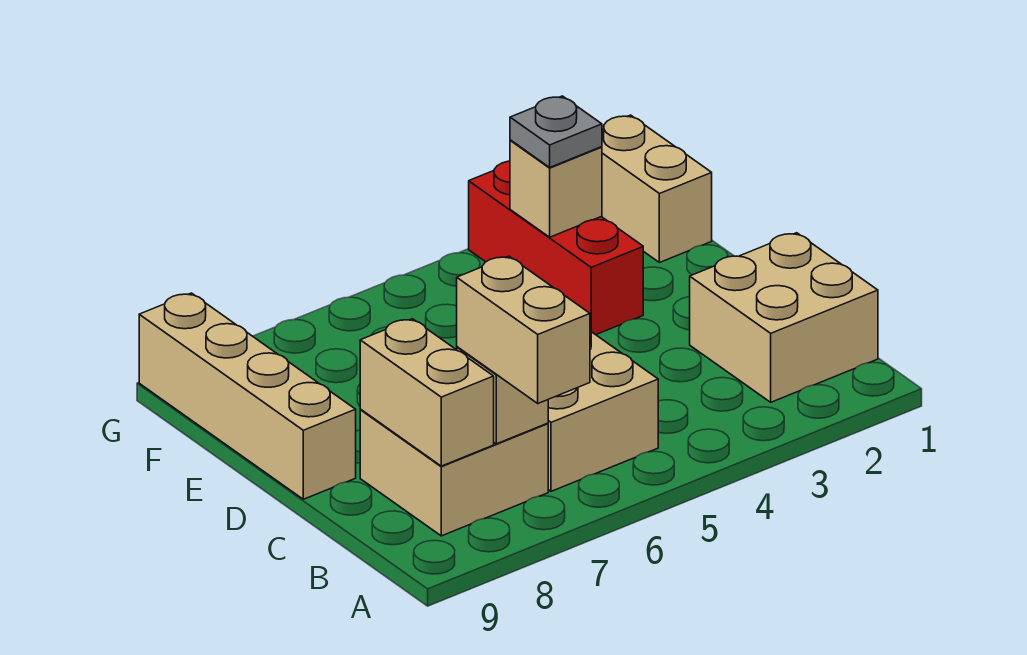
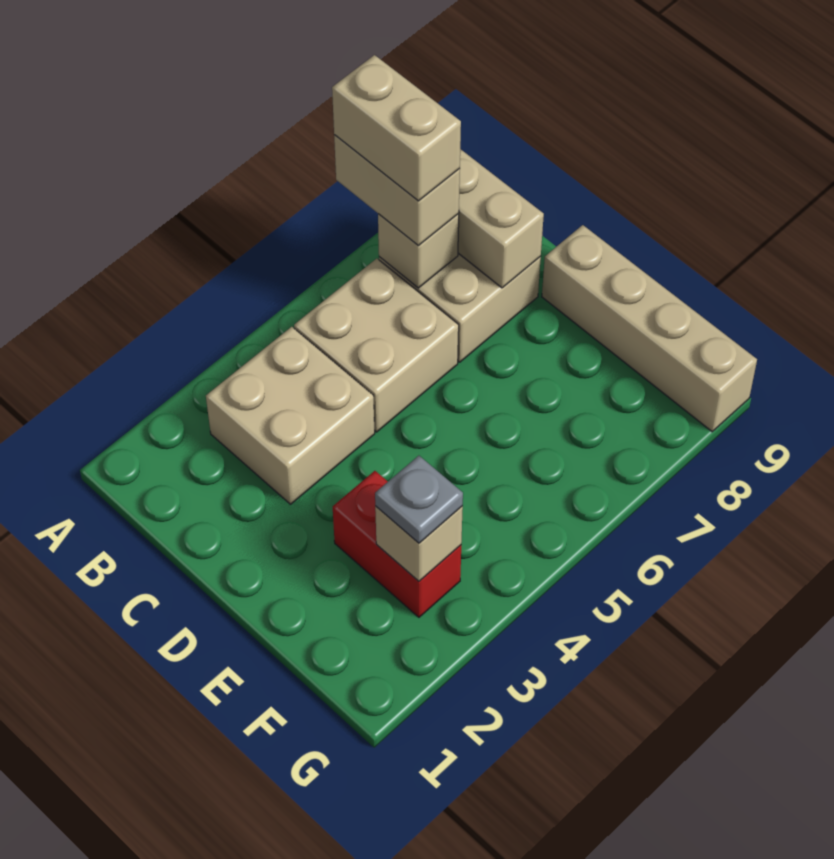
tan brick B1:C2 level 1 -> tan brick B3:C4 level 1
red brick E3:G3 level 1 -> red brick E3:F3 level 1
tan brick F1:G1 level 1 -> tan brick A7:B7 level 4

